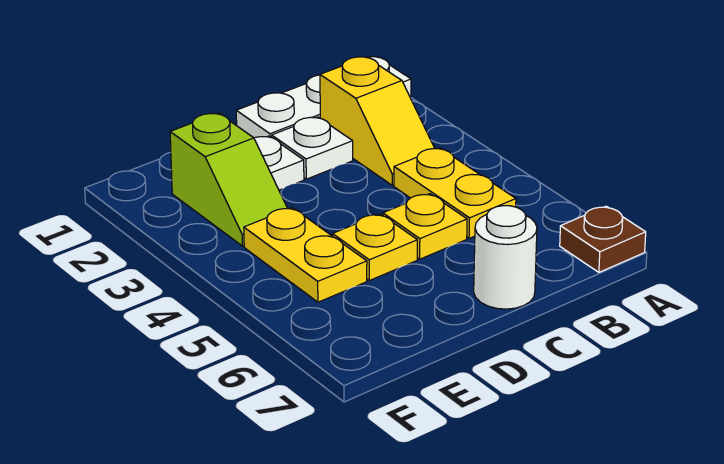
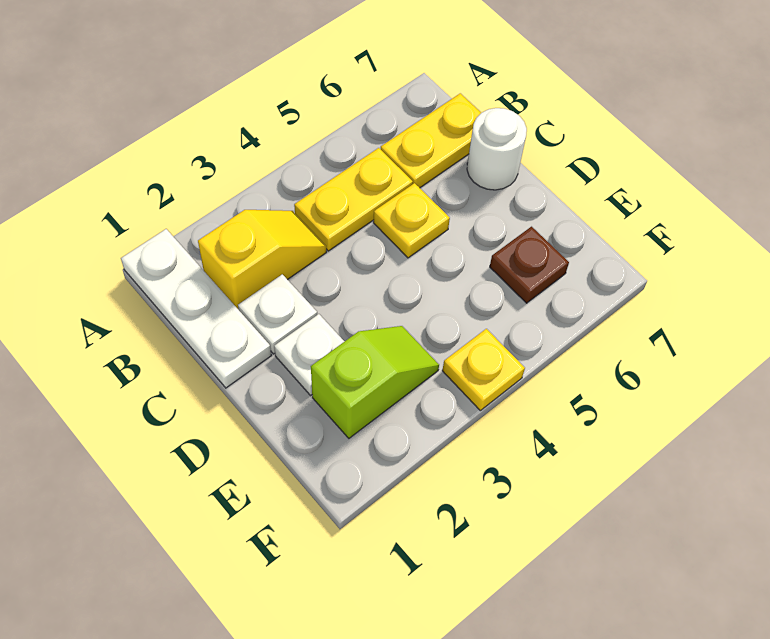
brown plate A7 level 1 -> brown plate E6 level 1
yellow plate D5 level 1 -> yellow plate F4 level 1
yellow plate E4:E5 level 1 -> yellow plate B6:B7 level 1

